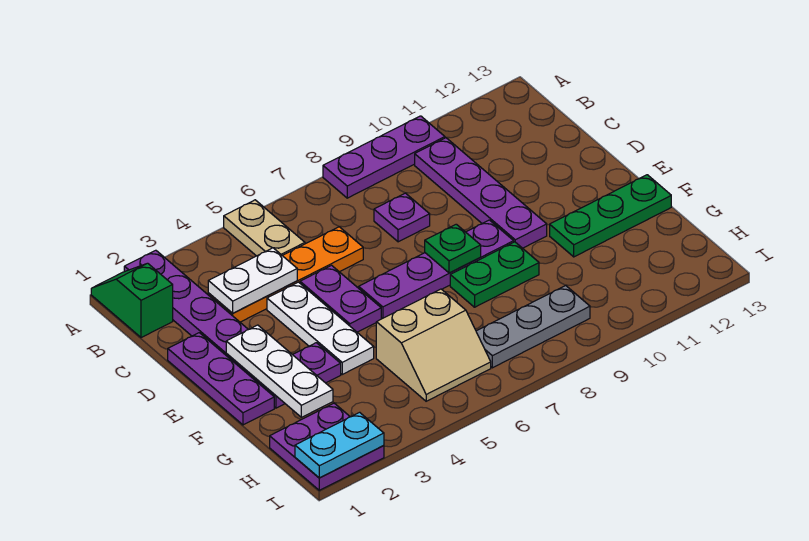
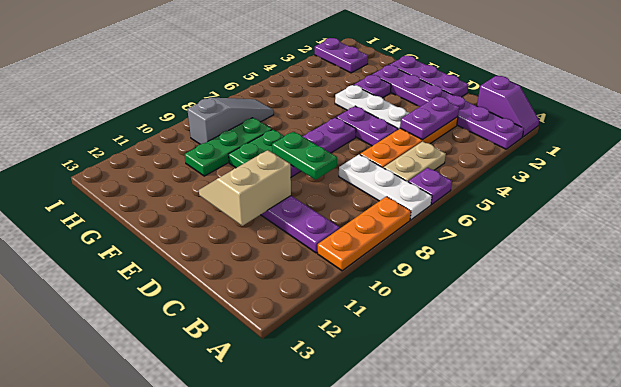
green slope A1:B1 level 1 top B -> purple slope A1:B1 level 1 top B
tan plate A5:B5 level 1 -> tan plate B5:B6 level 1
purple plate A8:A10 level 1 -> orange plate A8:A10 level 1
white plate C3:C4 level 2 -> purple plate C3:C4 level 2
purple plate C8 level 1 -> purple plate A6 level 1
white plate E2:G2 level 2 -> white plate A7:C7 level 1
green plate E8 level 2 -> green plate D8:E8 level 2
green plate F11:F13 level 1 -> green plate G8:G10 level 1
tan slope G5:H6 level 1 top G -> tan slope D10:E11 level 2 top D
purple plate H1:I2 level 1 -> purple plate H2:I2 level 1
grey plate H7:H9 level 1 -> grey slope H7:H9 level 1 top 9
cyan plate I1:I2 level 2 -> none

